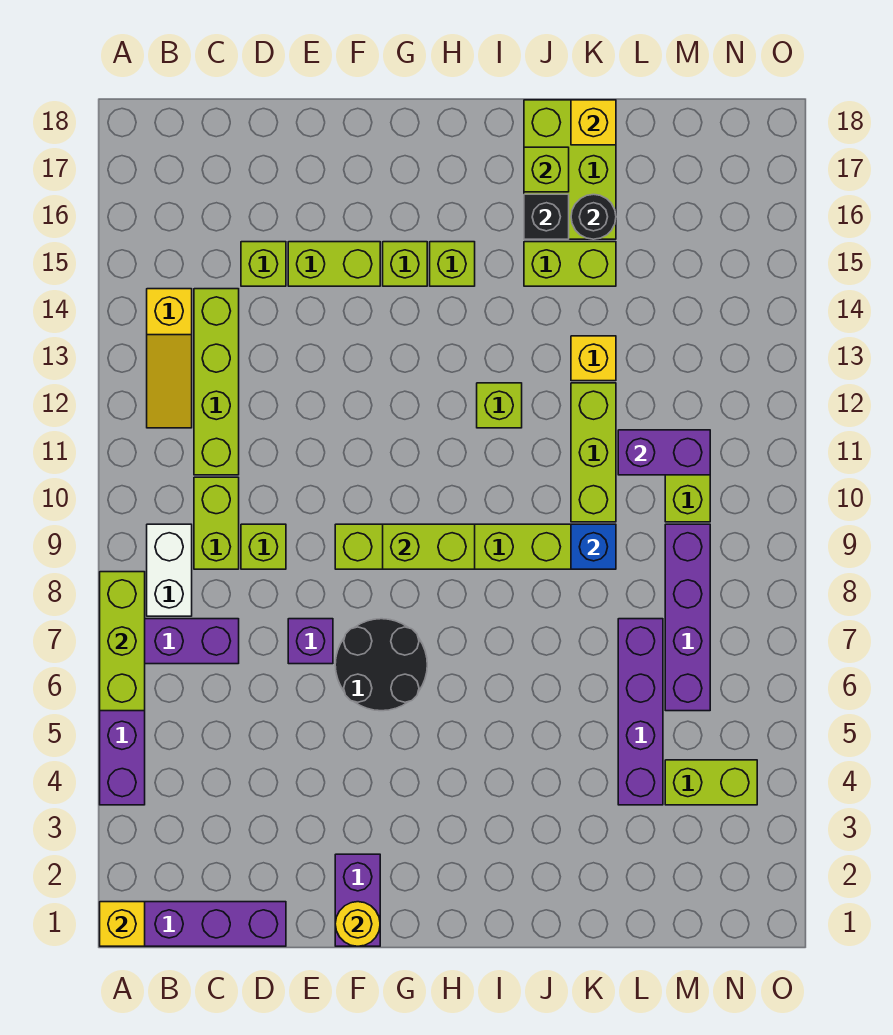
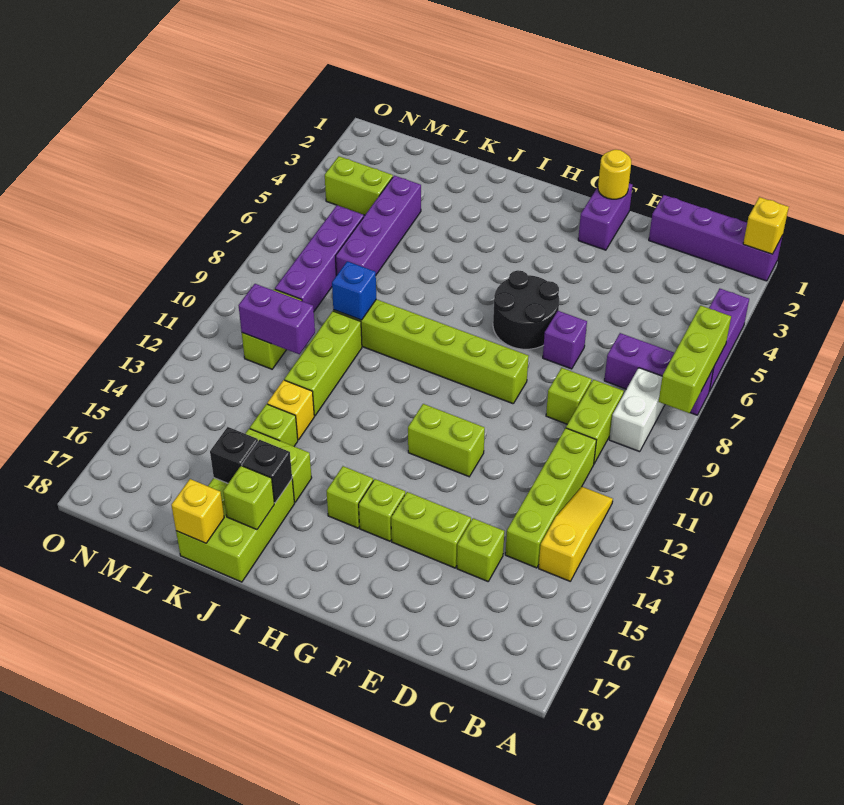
lime brick G9:H9 level 2 -> lime brick F12:G12 level 1
lime brick I12 level 1 -> lime brick K14 level 1
black round brick K16 level 2 -> black brick K16 level 2

